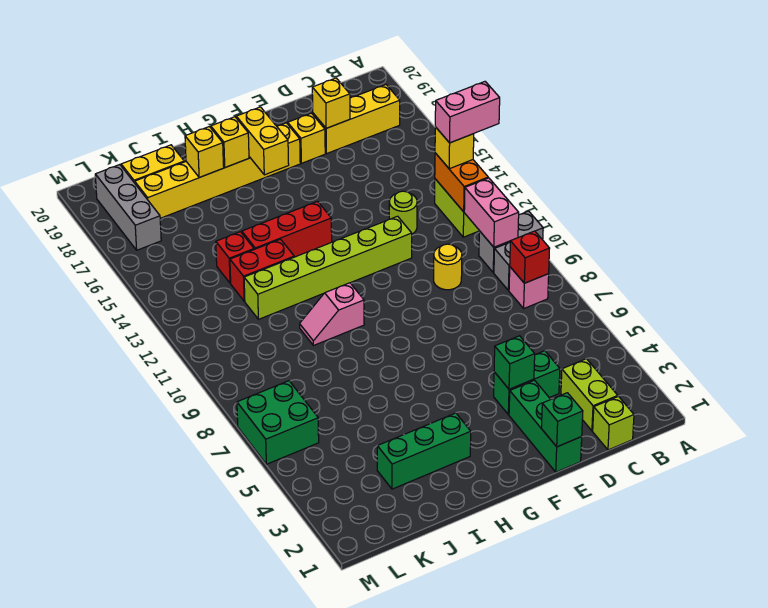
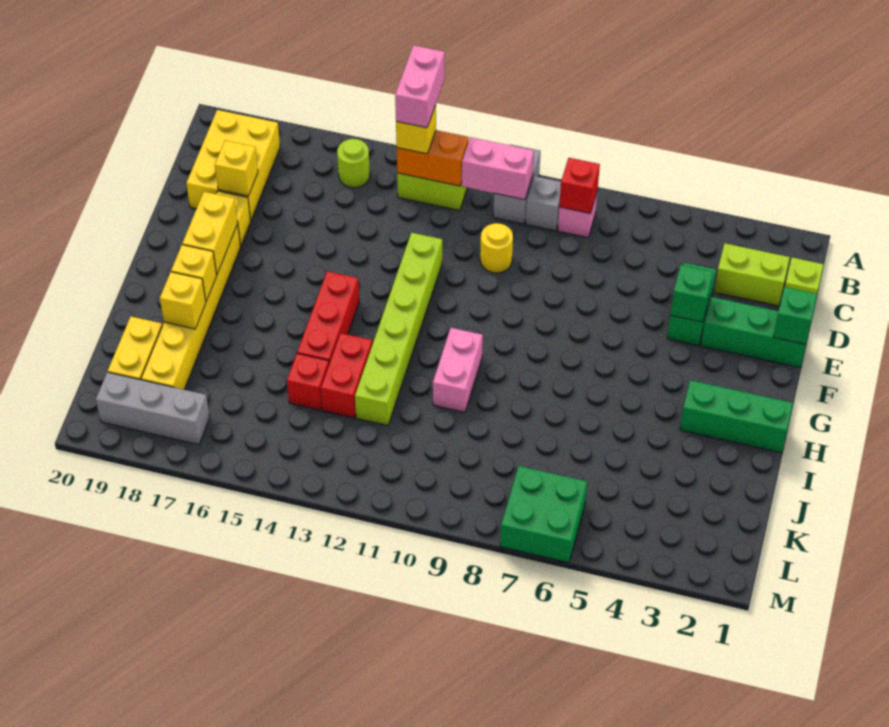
yellow brick B18:D18 level 1 -> yellow brick B18:D19 level 1
lime round brick D13 level 1 -> lime round brick B15 level 1
yellow brick G17:G18 level 2 -> yellow brick F18:G18 level 2
green brick H3:J3 level 1 -> green brick H1:H3 level 1
pink slope H10:I10 level 1 top H -> pink brick H10:I10 level 1

